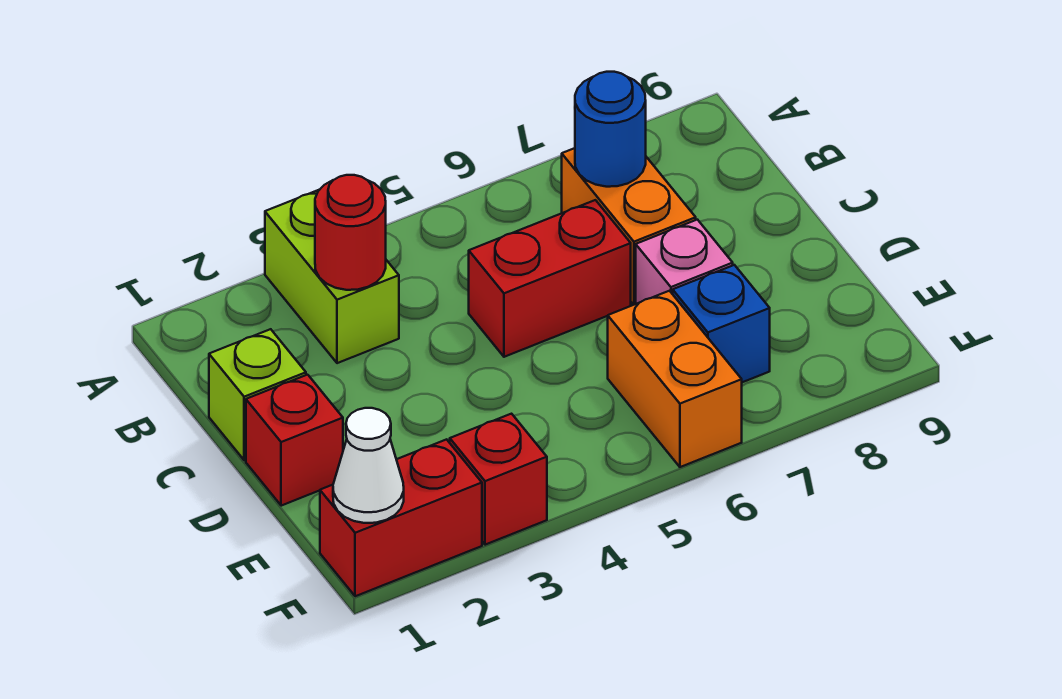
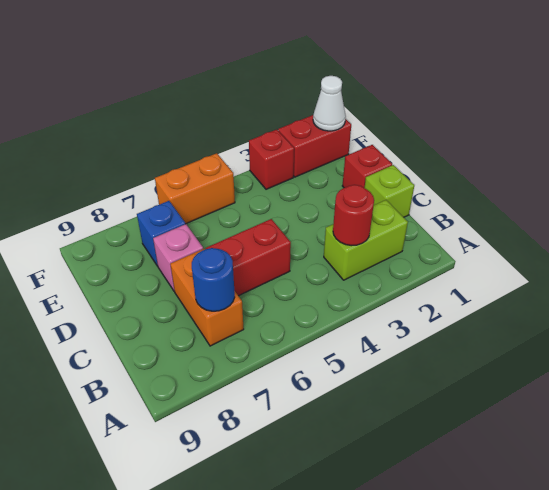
lime brick A3:B3 level 1 -> lime brick B2:B3 level 1
orange brick E6:F6 level 1 -> orange brick F5:F6 level 1

